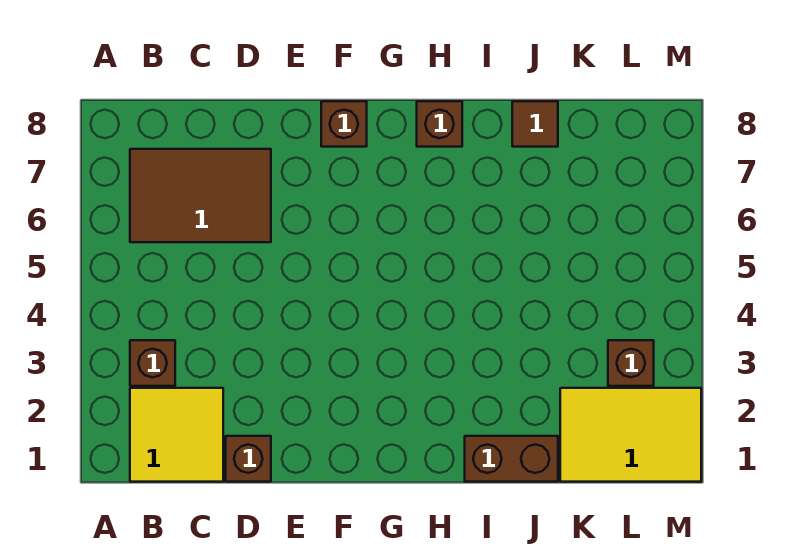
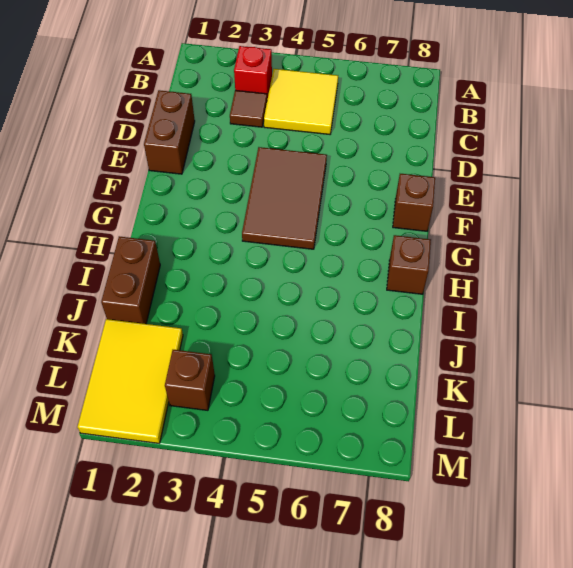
yellow tile B1:C2 level 1 -> yellow tile B4:C5 level 1
brown brick B3 level 1 -> red brick B3 level 1
brown tile B6:D7 level 1 -> brown tile E4:G5 level 1
brown brick D1 level 1 -> brown brick D1:E1 level 1
brown tile J8 level 1 -> brown tile C3 level 1

